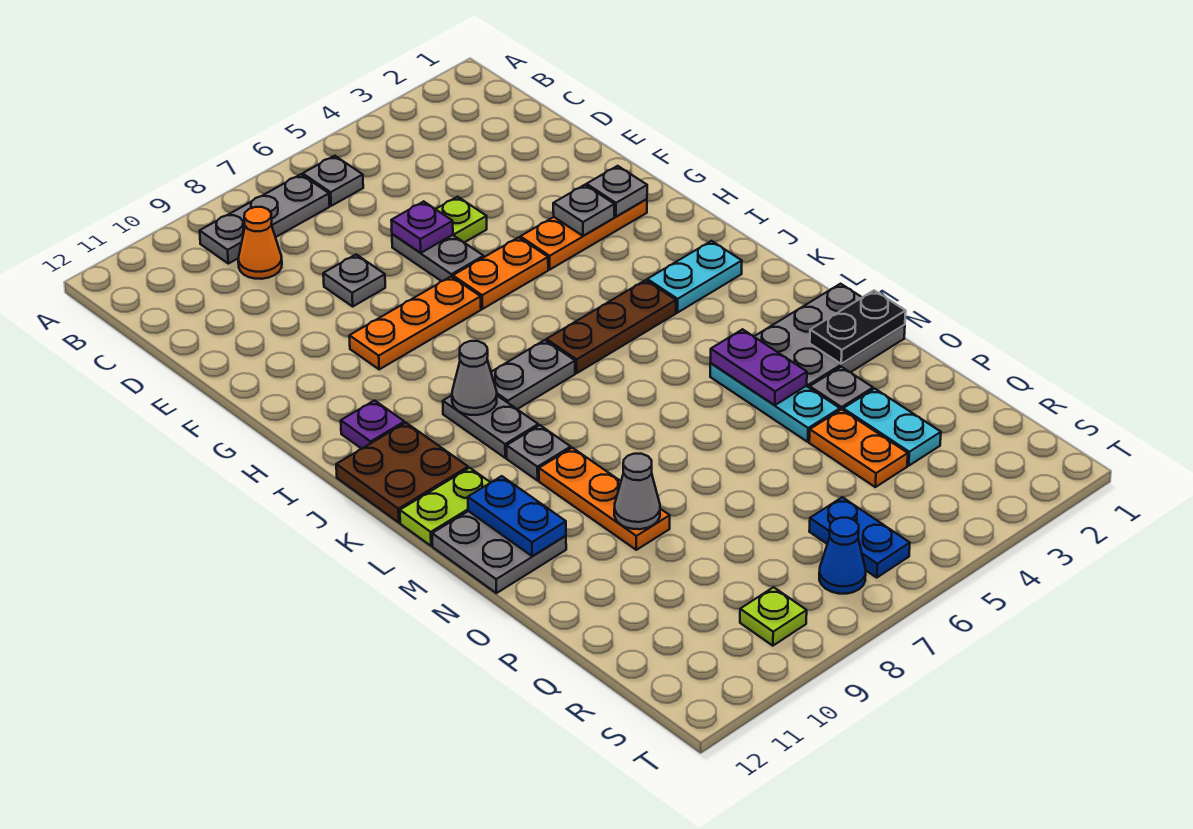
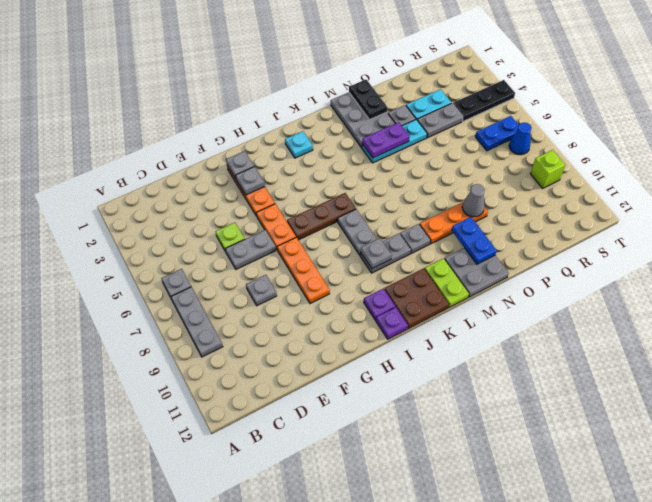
orange cone C9 level 1 -> none
purple plate E6 level 2 -> purple plate I12 level 1
cyan plate J2:J3 level 1 -> cyan plate J2 level 1
brown plate J4:J6 level 1 -> brown plate H6:J6 level 1
grey cone J9 level 2 -> grey plate J9 level 2
blue plate M11:N11 level 2 -> blue plate N10:N11 level 2
orange plate P4:Q4 level 1 -> grey plate P4:Q4 level 1
none -> black plate R4:T4 level 1
lime plate S9 level 1 -> lime brick S9 level 1

